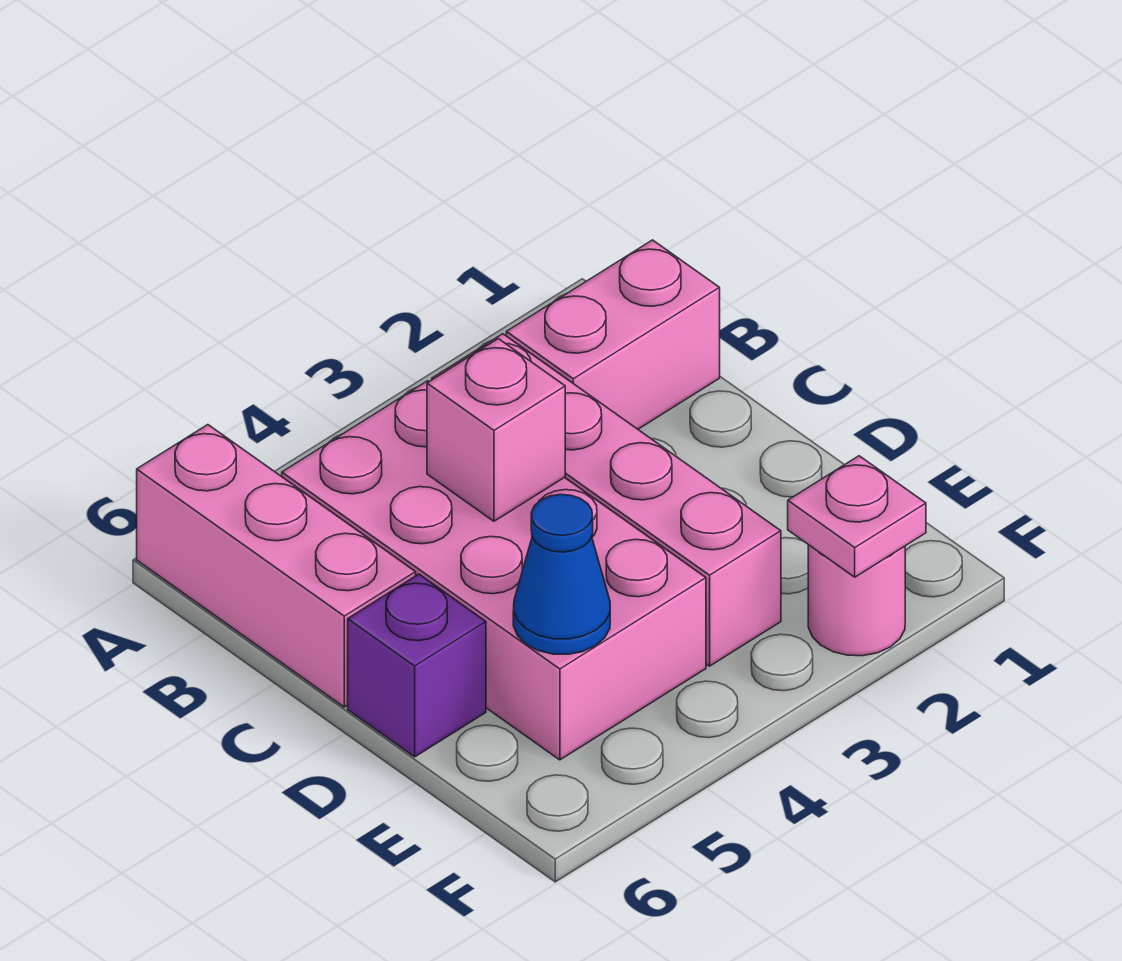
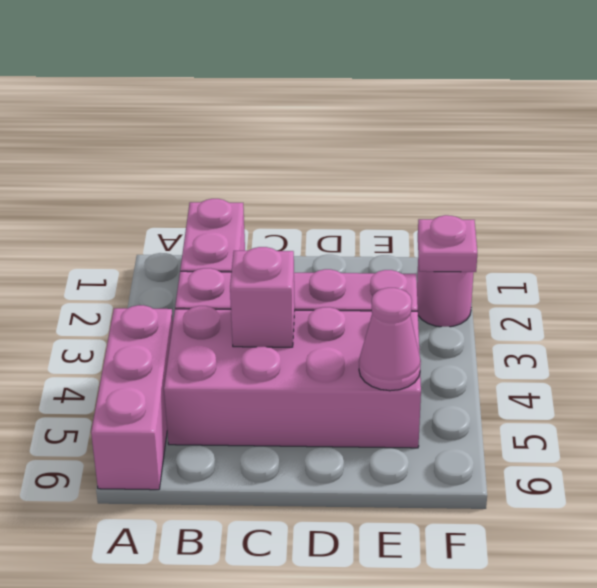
pink brick A6:C6 level 1 -> pink brick A4:A6 level 1
purple brick D6 level 1 -> none
blue cone E5 level 2 -> pink cone E5 level 2

